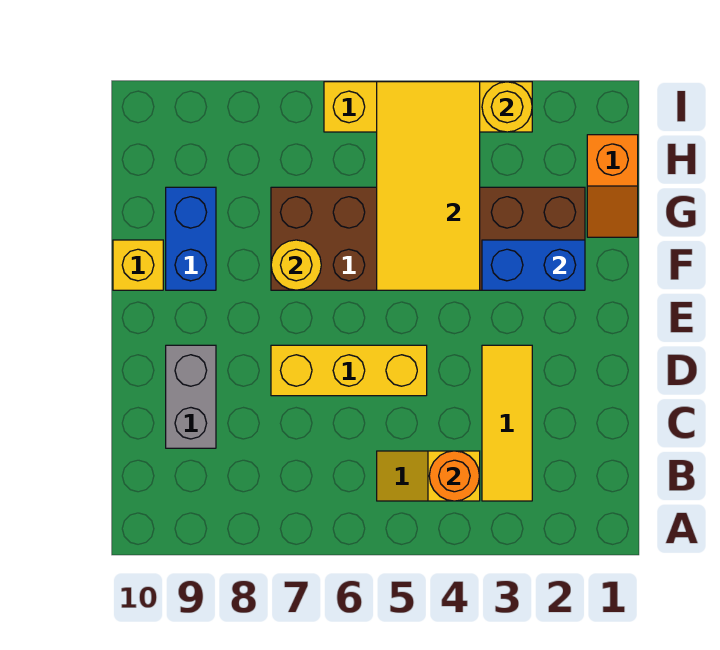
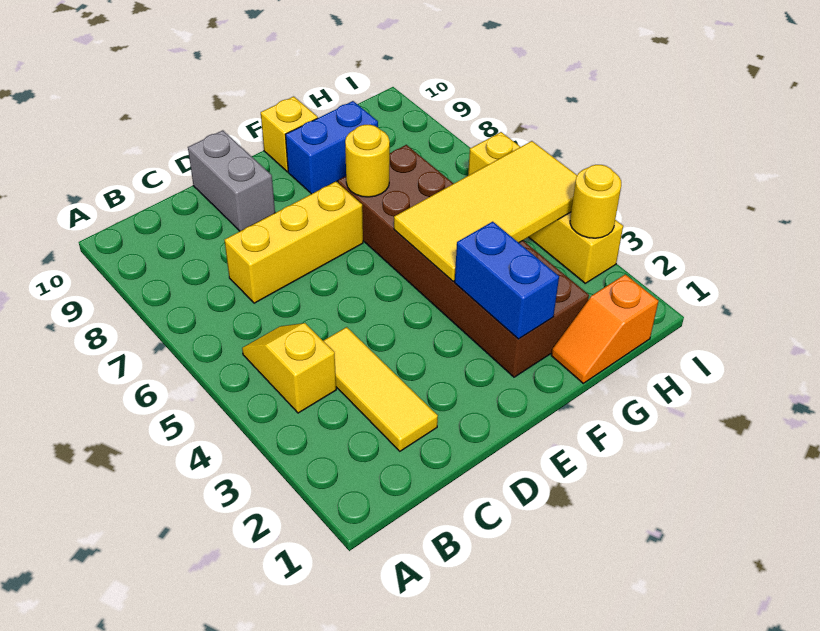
yellow tile B3:D3 level 1 -> yellow tile C2:C4 level 1
orange round brick B4 level 2 -> none
grey brick C9:D9 level 1 -> grey brick D9:D10 level 1
yellow brick D5:D7 level 1 -> yellow brick C7:E7 level 1

